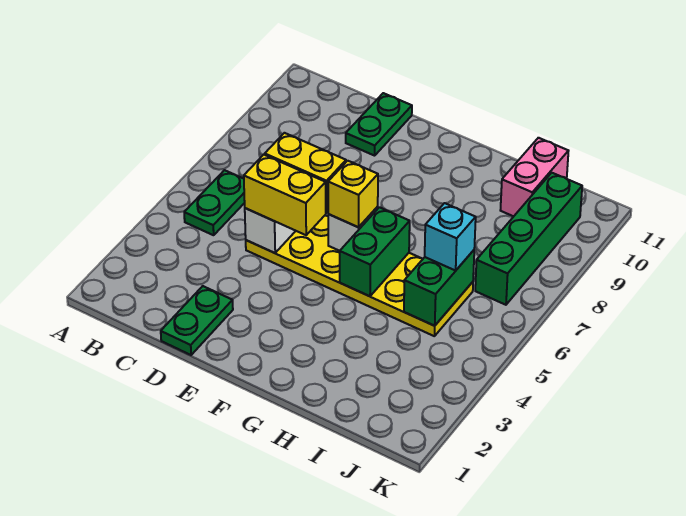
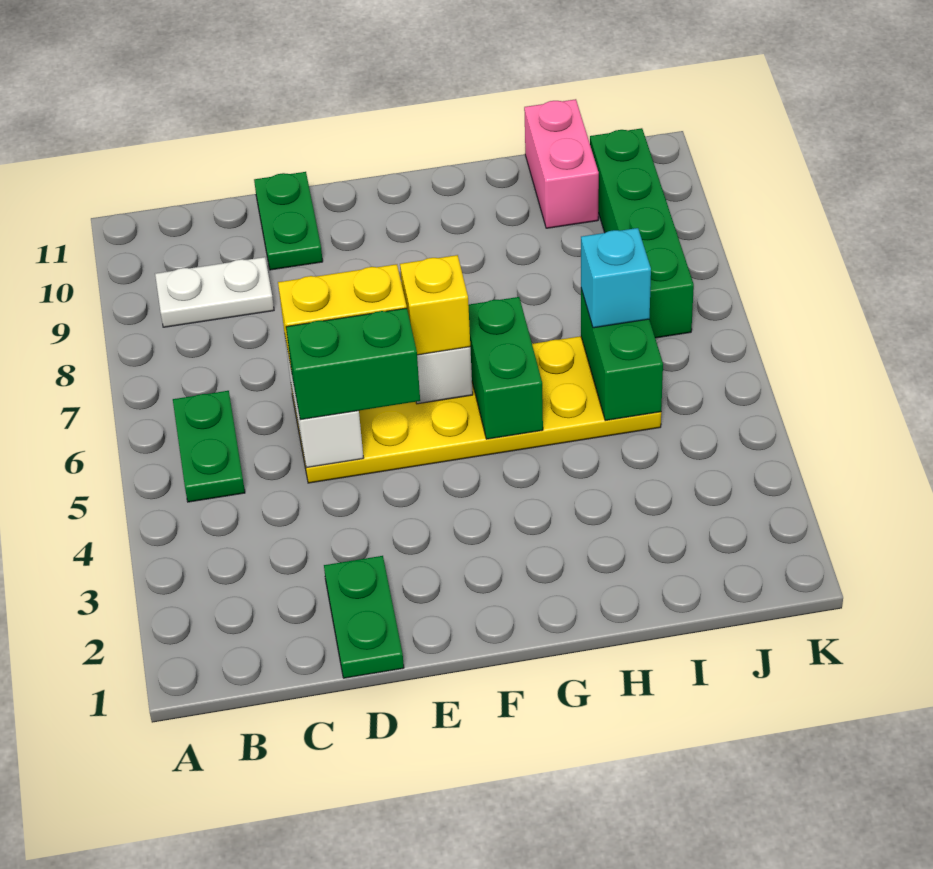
none -> white plate B9:C9 level 1
yellow brick D5:E5 level 3 -> green brick D5:E5 level 3

